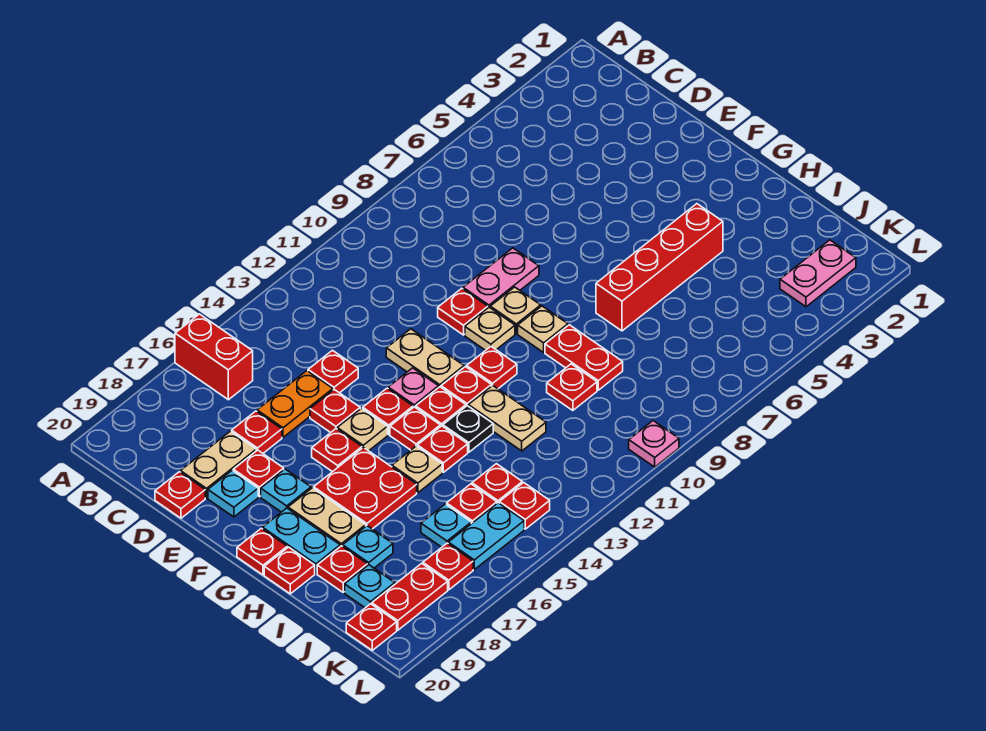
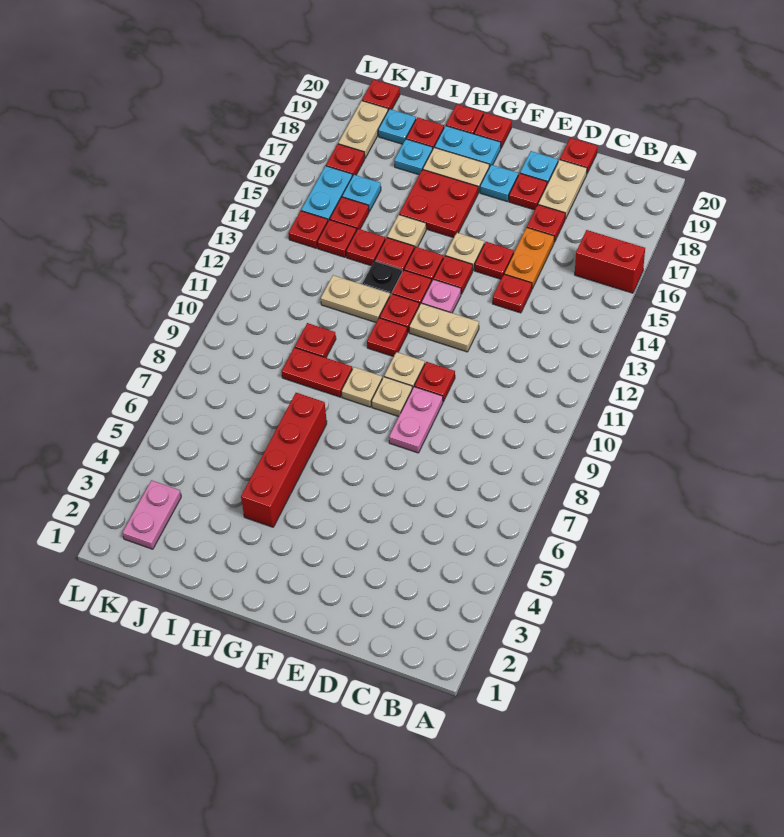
red plate F16 level 1 -> red plate I14 level 1
red plate K18:K19 level 1 -> tan plate K18:K19 level 1
pink plate L10 level 1 -> none

